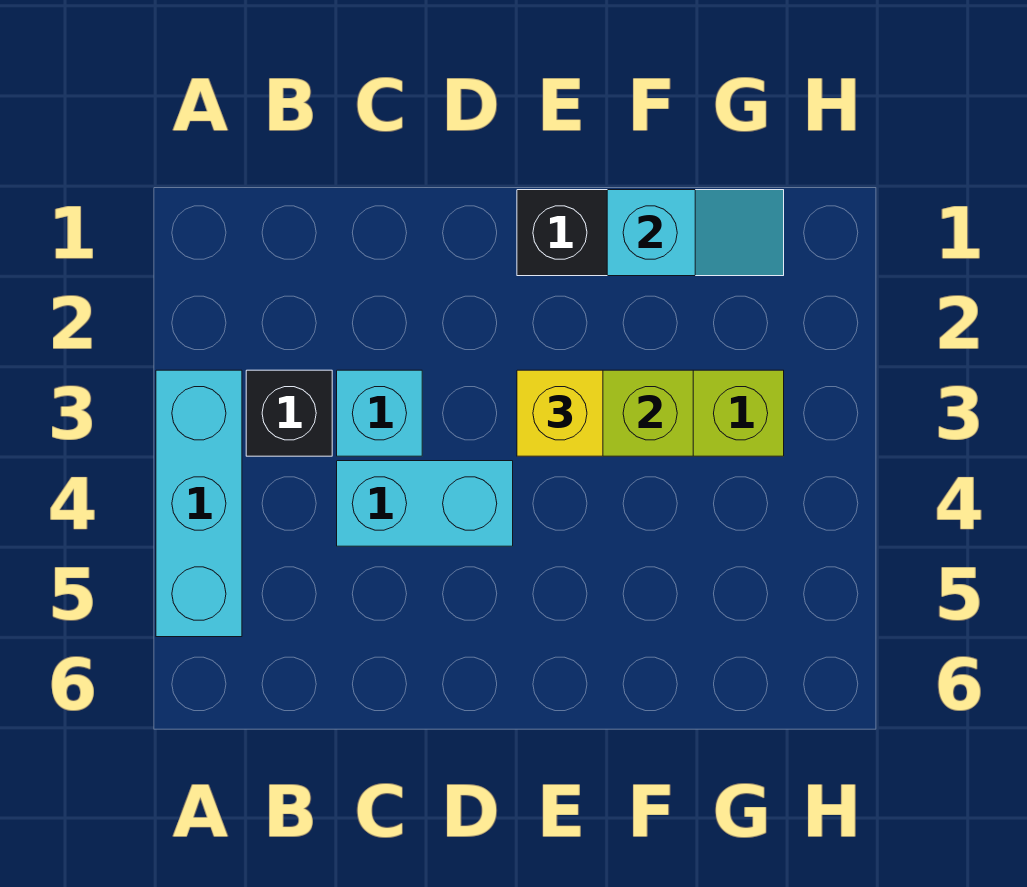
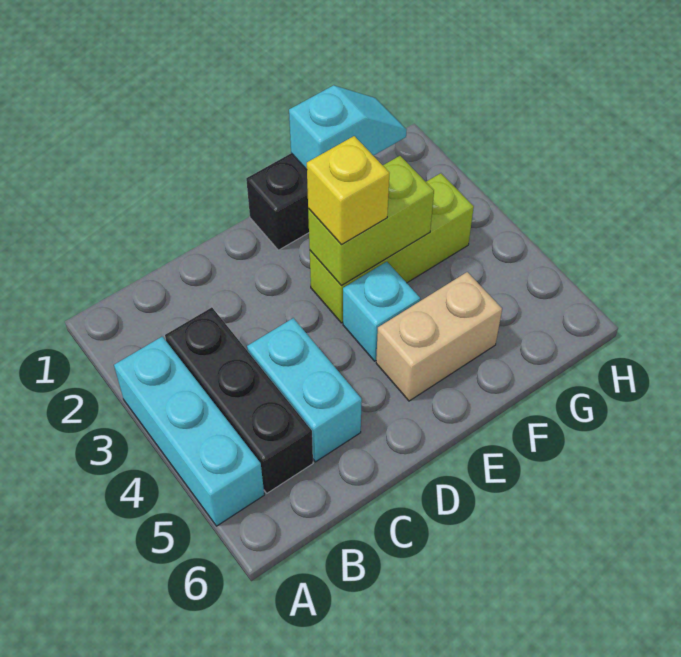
black brick B3 level 1 -> black brick B3:B5 level 1
cyan brick C3 level 1 -> cyan brick E4 level 1
cyan brick C4:D4 level 1 -> cyan brick C4:C5 level 1
none -> tan brick E5:F5 level 1

